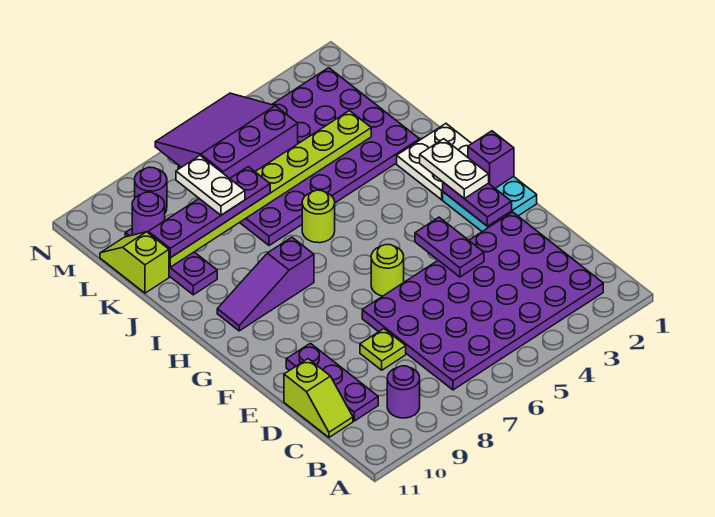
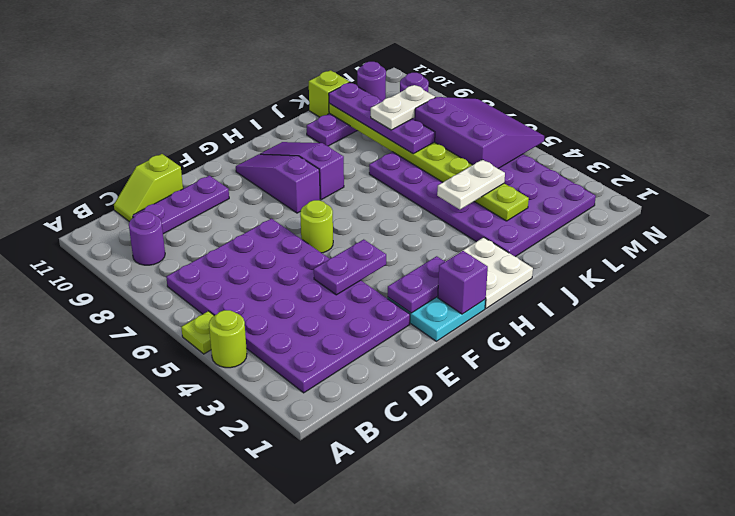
lime plate D8 level 1 -> lime plate A5 level 1
white plate G2:H2 level 3 -> white plate J4:K4 level 3
none -> purple slope G8:G10 level 1 top 8
lime round brick I6 level 1 -> lime round brick A4 level 1

